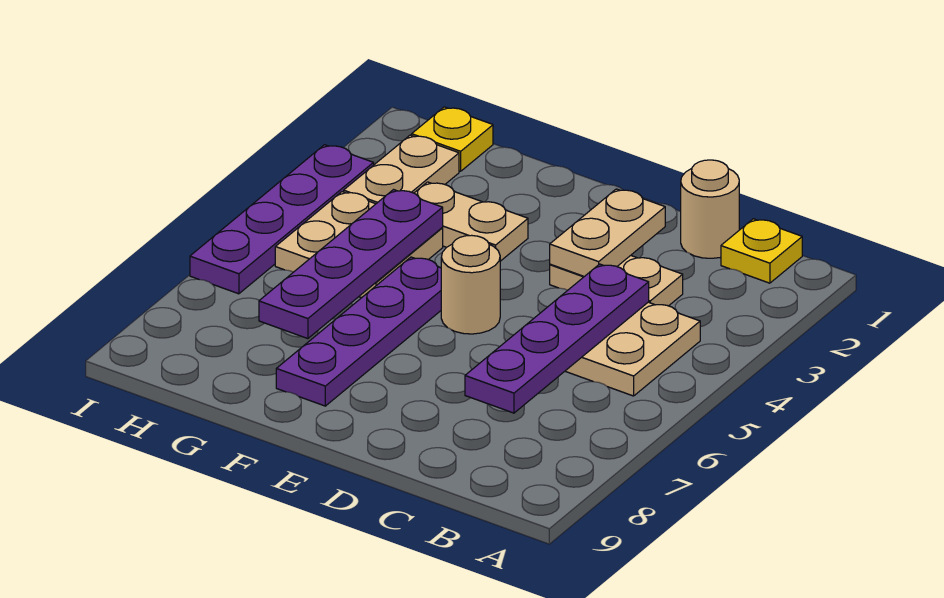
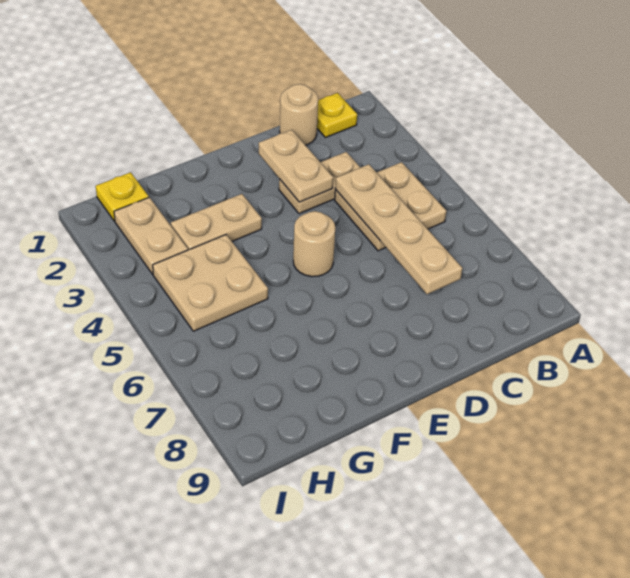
purple plate C4:C7 level 2 -> tan plate C4:C7 level 2
purple plate F5:F8 level 1 -> none
purple plate G4:G7 level 2 -> none
purple plate I3:I6 level 1 -> none

